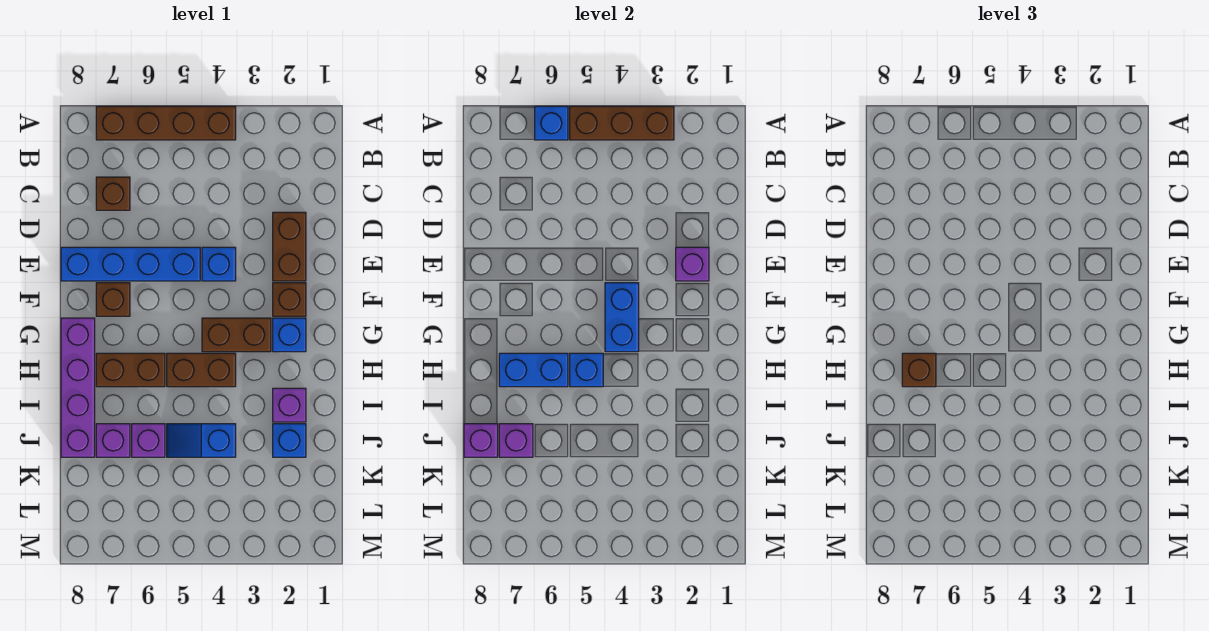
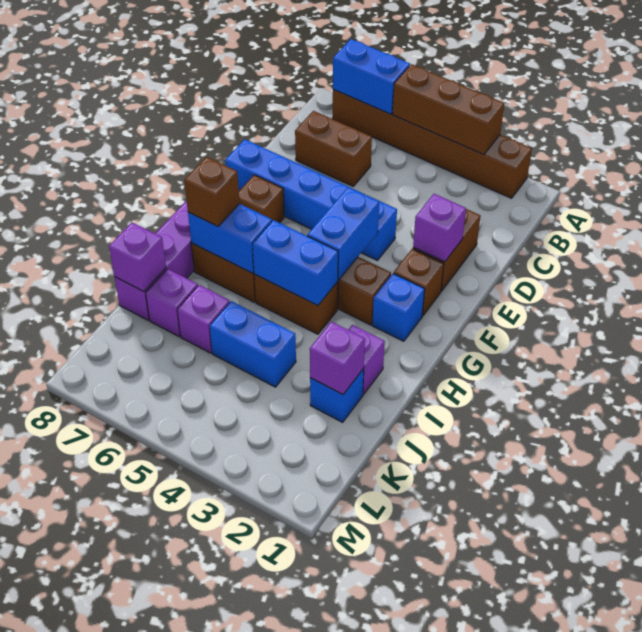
brown brick A4:A7 level 1 -> brown brick A2:A7 level 1
blue brick A6 level 2 -> blue brick A6:A7 level 2
brown brick C7 level 1 -> brown brick C6:C7 level 1
blue brick H5 level 2 -> blue brick H4:H5 level 2
blue slope J4:J5 level 1 top 4 -> blue brick J4:J5 level 1
purple brick J7 level 2 -> purple brick J2 level 2

